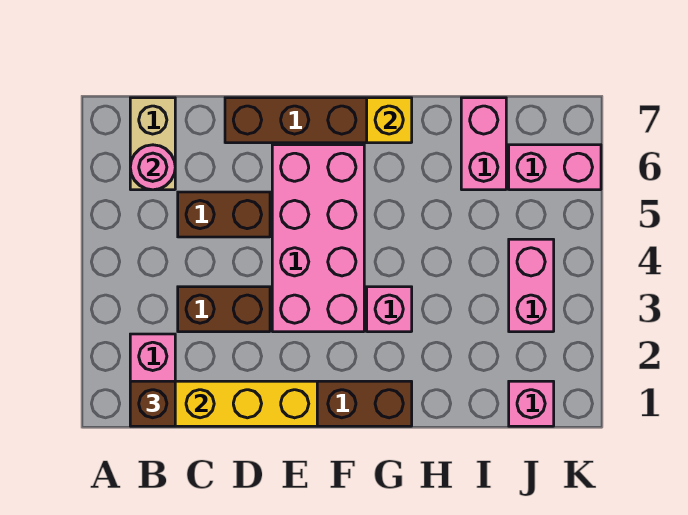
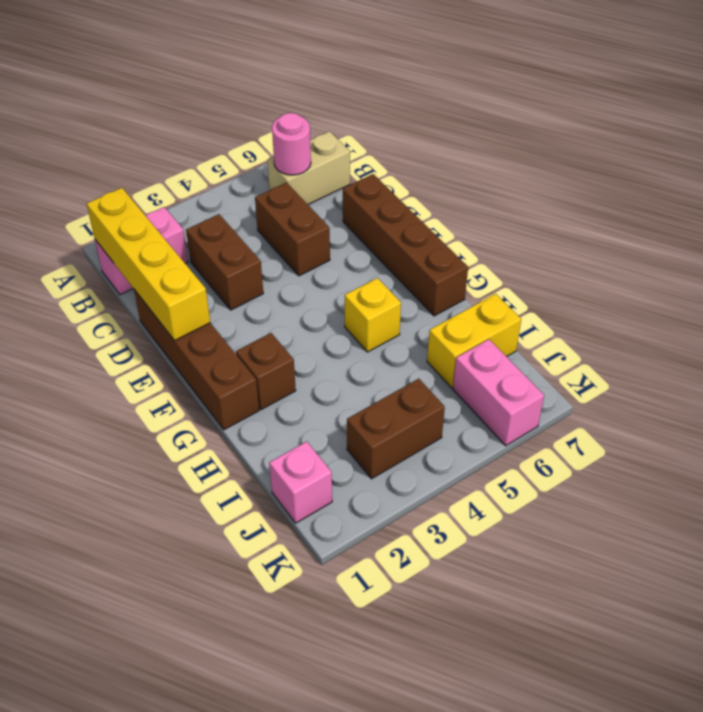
brown brick B1 level 3 -> brown brick G2 level 1
pink brick E3:F6 level 1 -> none
pink brick G3 level 1 -> none
yellow brick G7 level 2 -> yellow brick G5 level 1
pink brick I6:I7 level 1 -> yellow brick I6:I7 level 1
pink brick J3:J4 level 1 -> brown brick J3:J4 level 1

